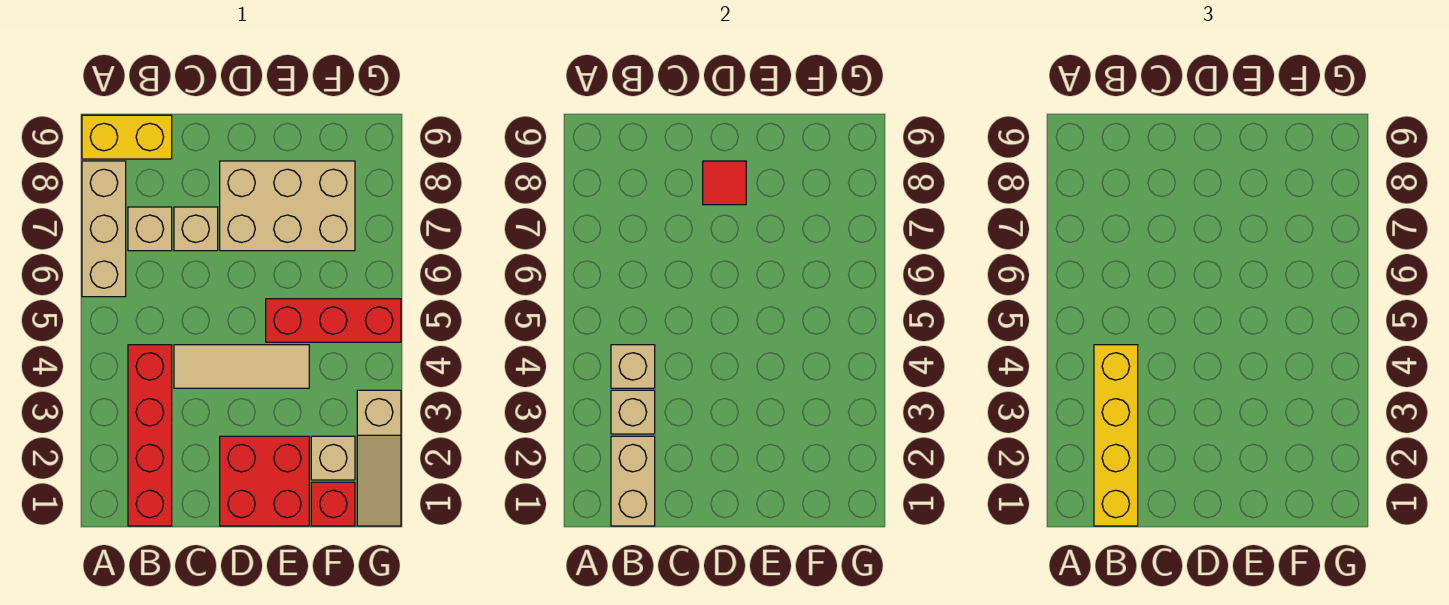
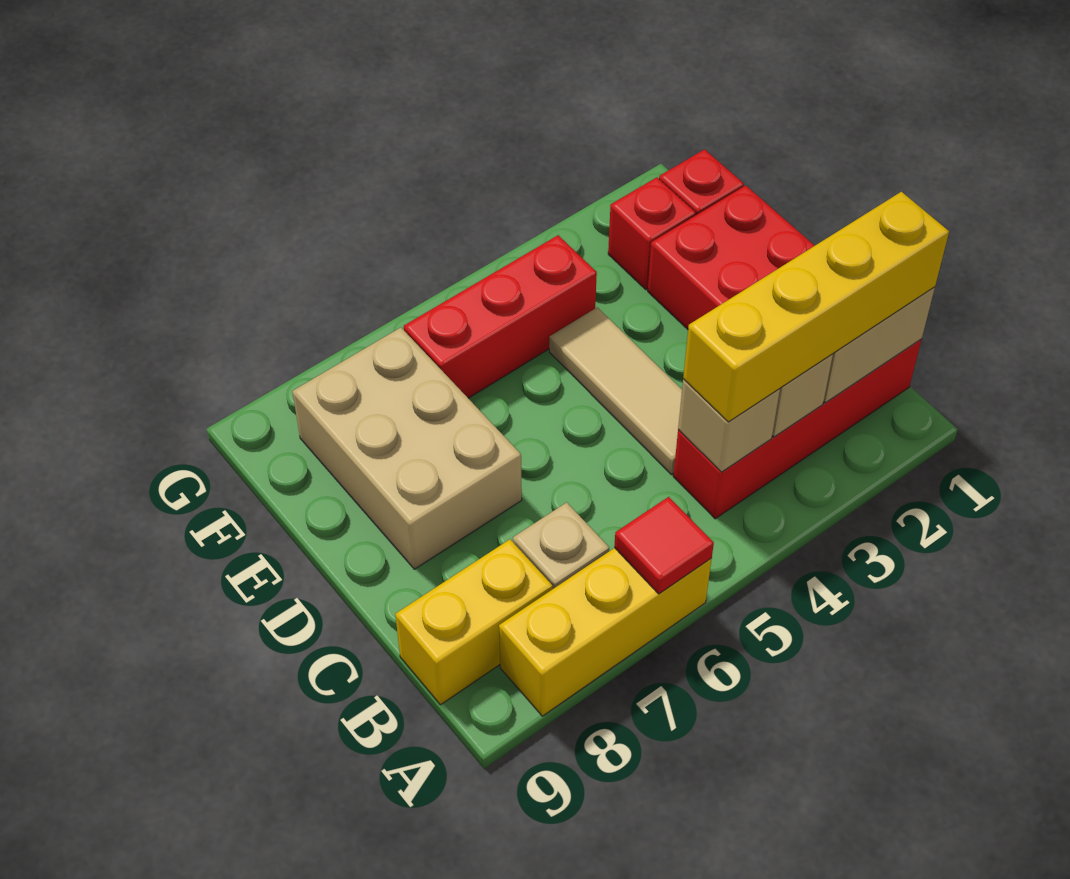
tan brick A6:A8 level 1 -> yellow brick A6:A8 level 1
yellow brick A9:B9 level 1 -> yellow brick B8:B9 level 1
tan brick C7 level 1 -> none
red tile D8 level 2 -> red tile A6 level 2
red brick E5:G5 level 1 -> red brick F4:F6 level 1
tan brick F2 level 1 -> red brick F2 level 1
tan slope G1:G3 level 1 top 3 -> none

